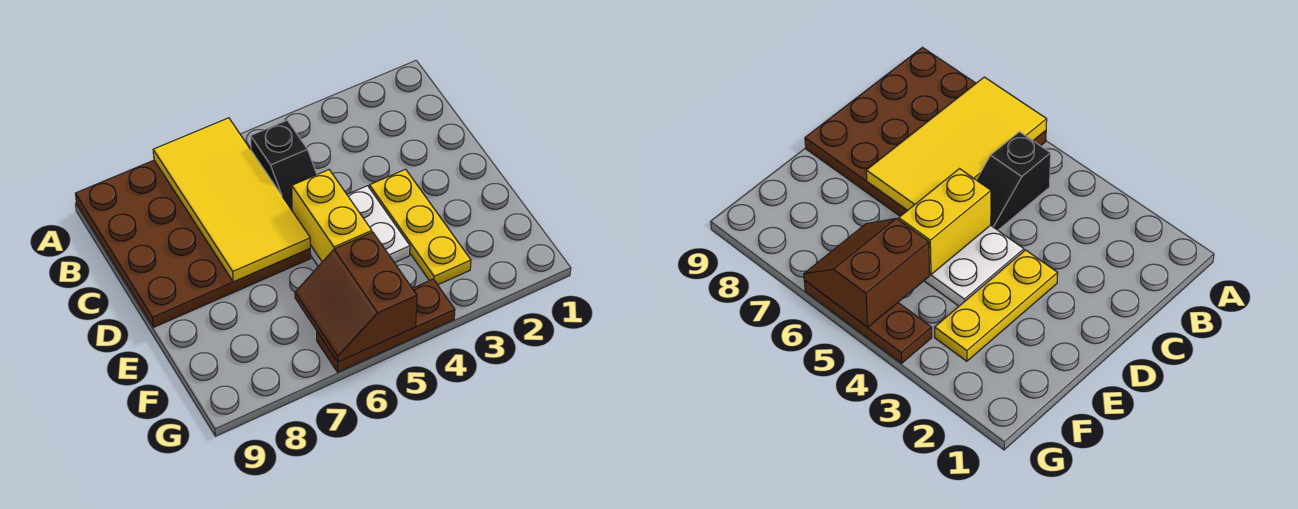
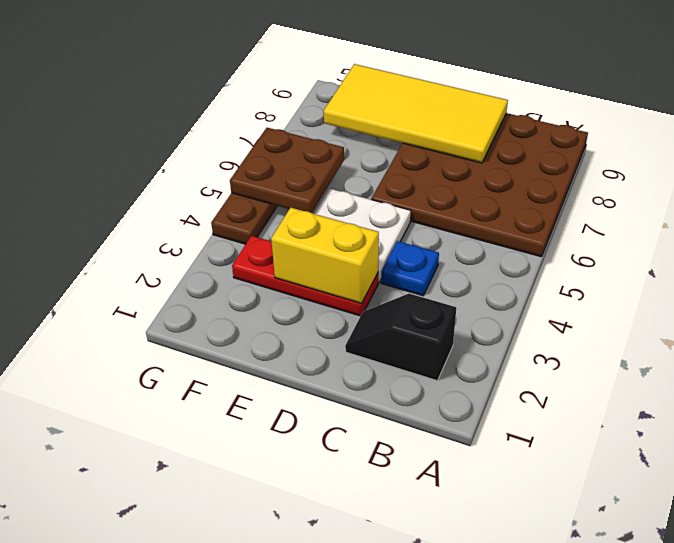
yellow tile A6:D7 level 2 -> yellow tile C8:F9 level 2
black slope B5:C5 level 1 top B -> black slope B2:C2 level 1 top B
none -> blue plate C4 level 1
yellow plate D3:F3 level 1 -> red plate D3:F3 level 1
yellow brick D5:E5 level 2 -> yellow brick D3:E3 level 2
brown slope F5:G6 level 2 top 5 -> brown plate F5:G6 level 2

